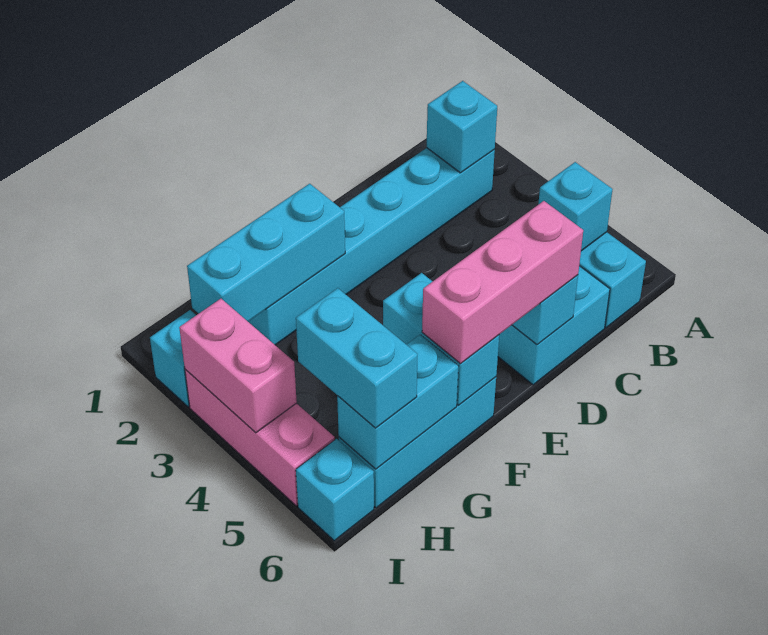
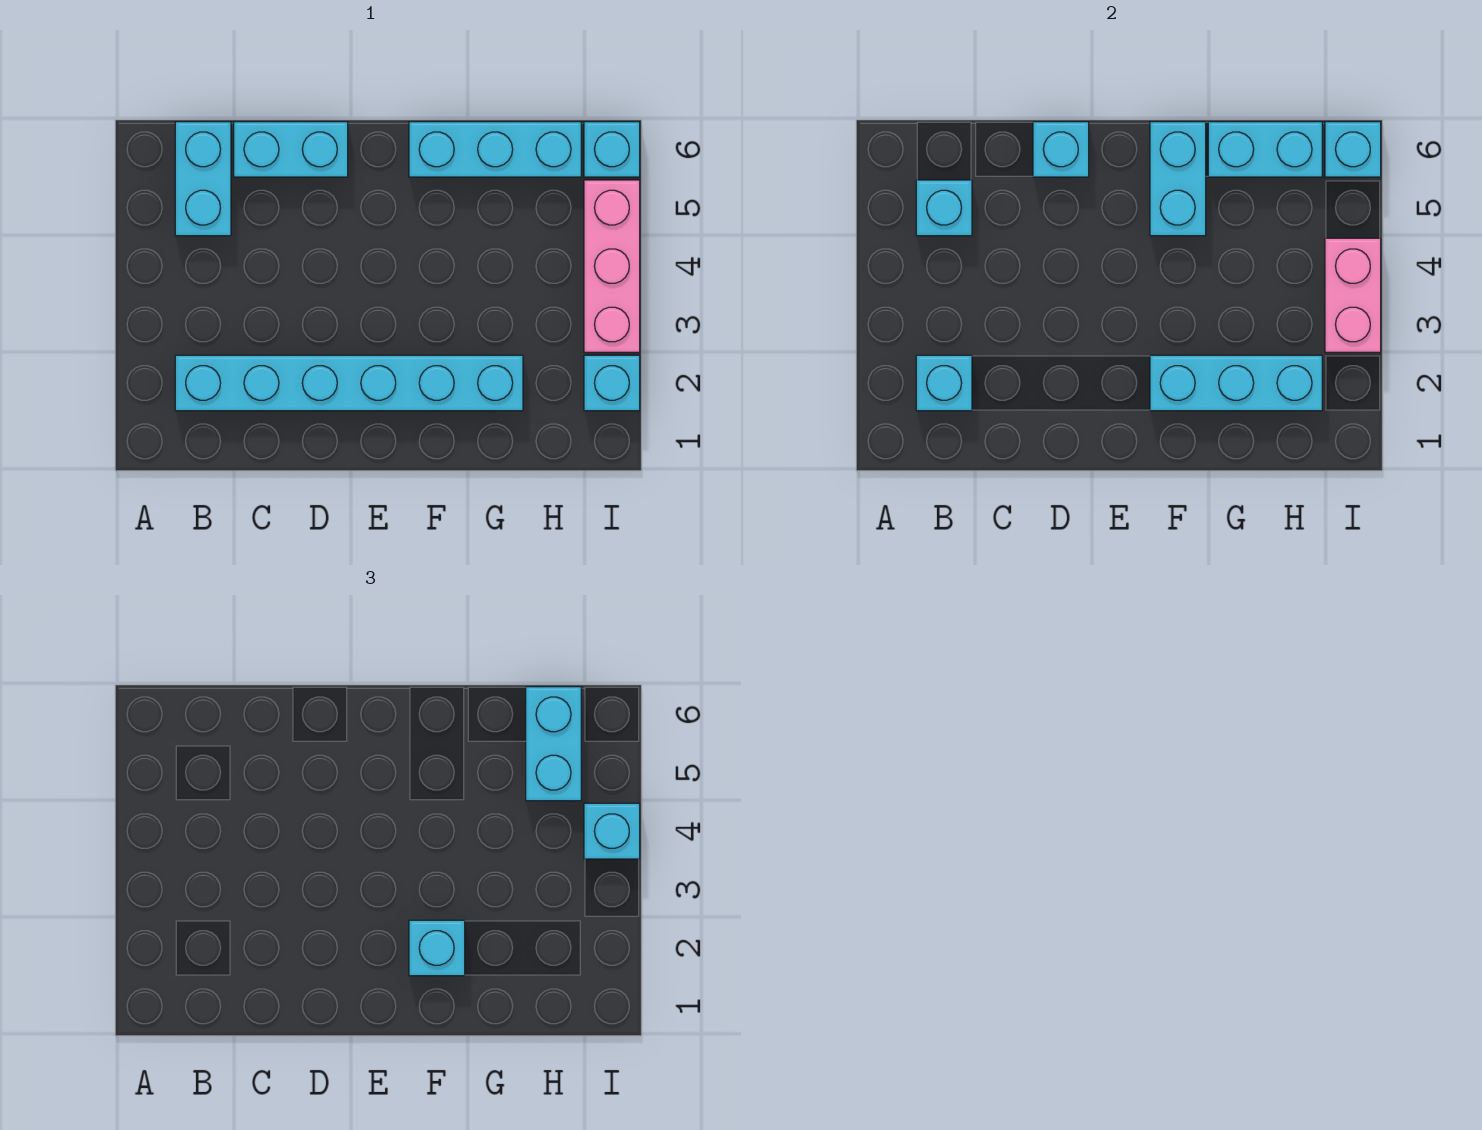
pink brick D6:F6 level 3 -> none
none -> cyan brick F2 level 3
none -> cyan brick I4 level 3
none -> cyan brick I6 level 2

